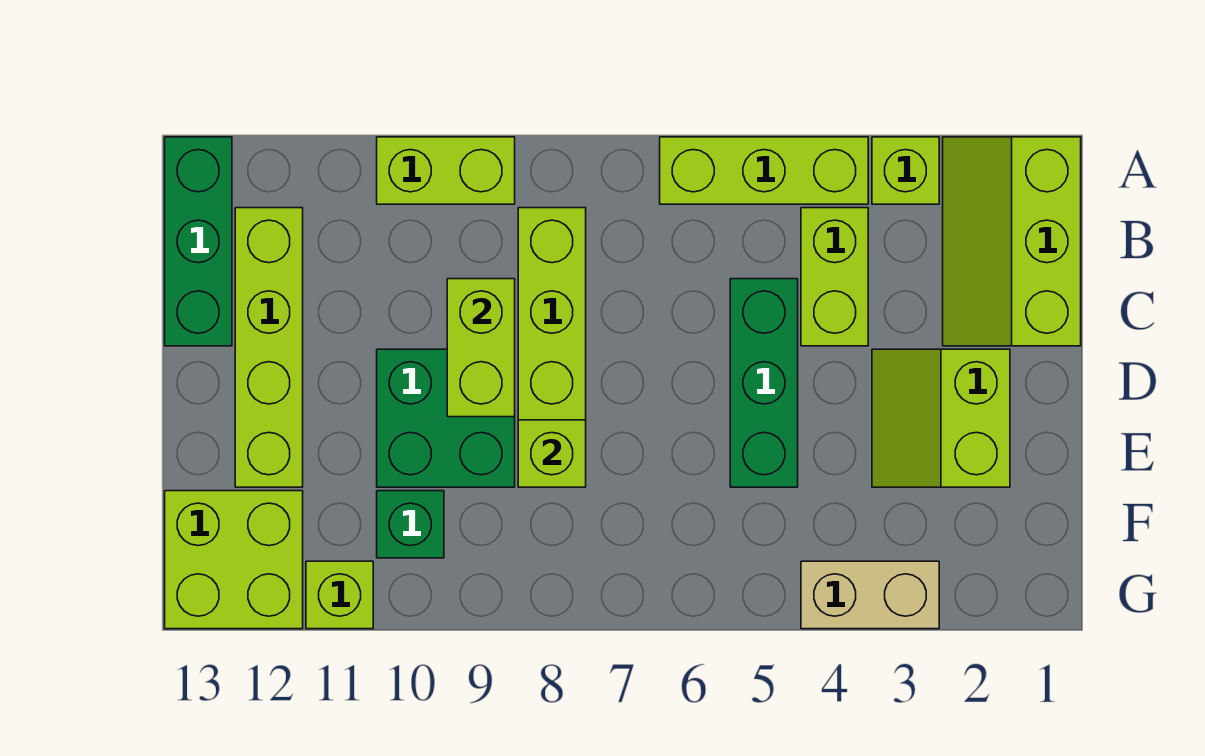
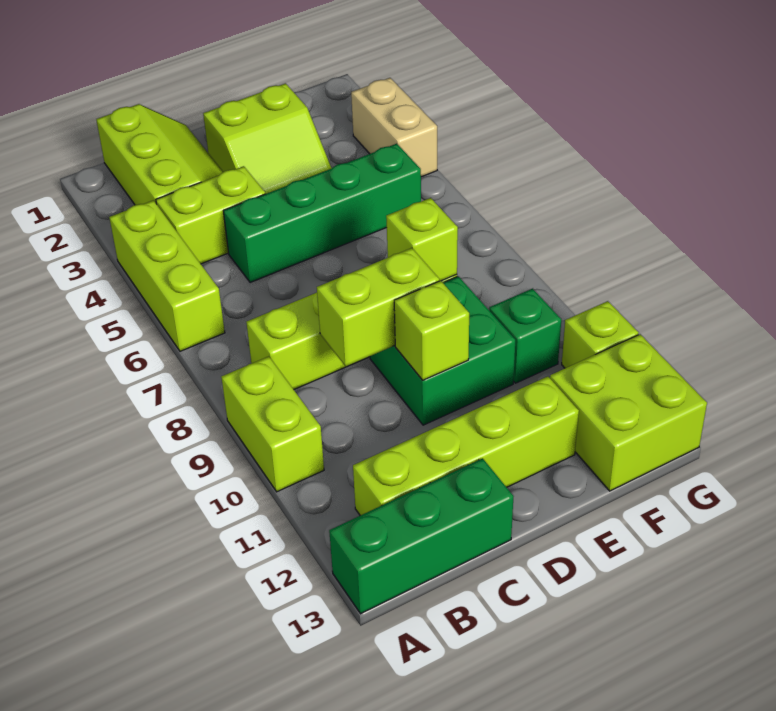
lime slope A1:C2 level 1 top 1 -> lime slope B1:C3 level 1 top B
lime brick A3 level 1 -> lime brick D10 level 2
green brick C5:E5 level 1 -> green brick C5:F5 level 1

